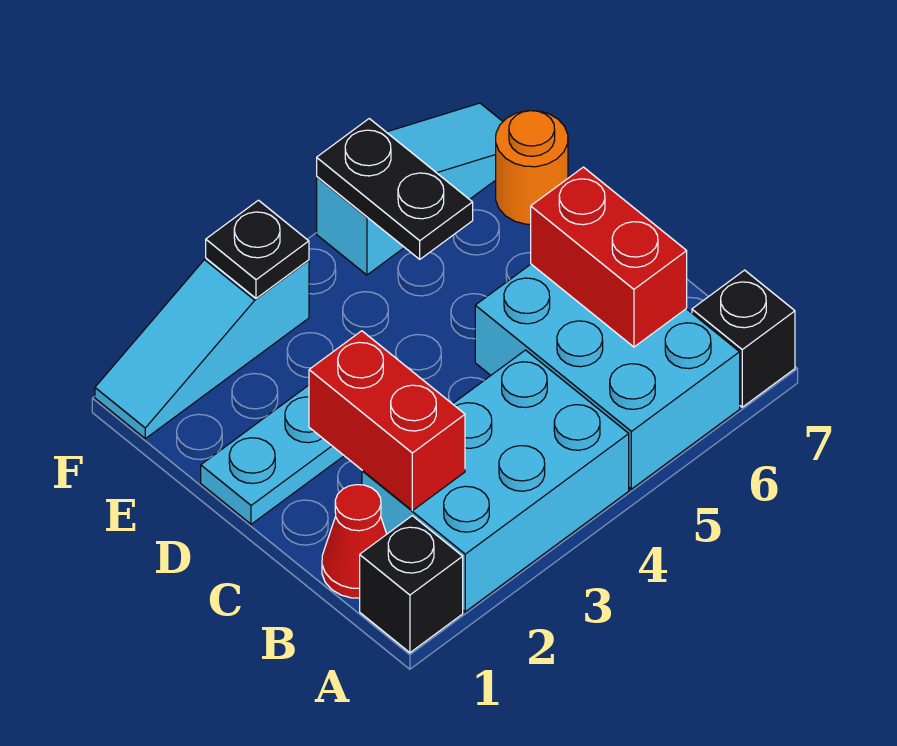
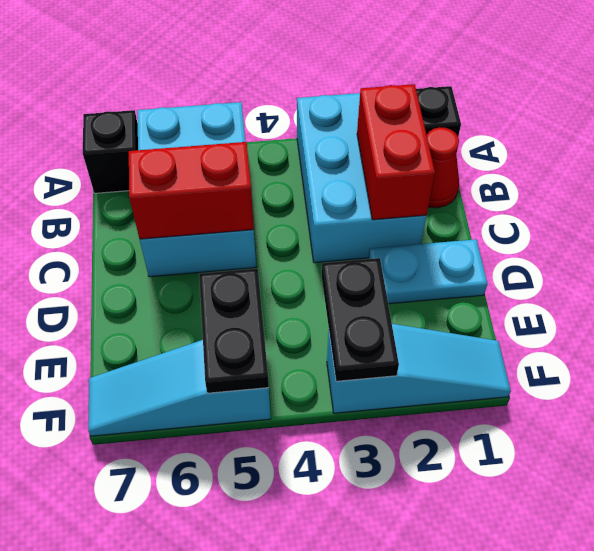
cyan brick A2:B4 level 1 -> cyan brick A2:C3 level 1
red brick B6:C6 level 2 -> red brick C5:C6 level 2
orange round brick E7 level 1 -> none
black plate F3 level 2 -> black plate E3:F3 level 2

